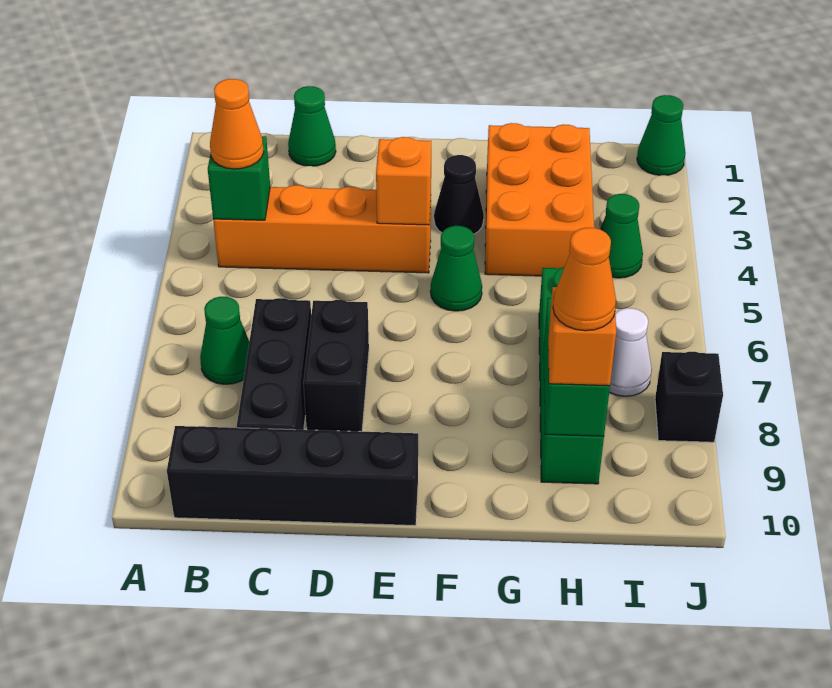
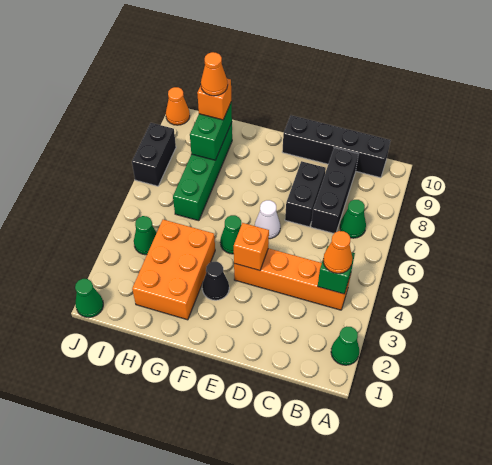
green cone C1 level 1 -> green cone A2 level 1
white cone I7 level 1 -> white cone E6 level 1
black brick J8 level 1 -> black brick J7:J8 level 1
none -> orange cone J10 level 1

